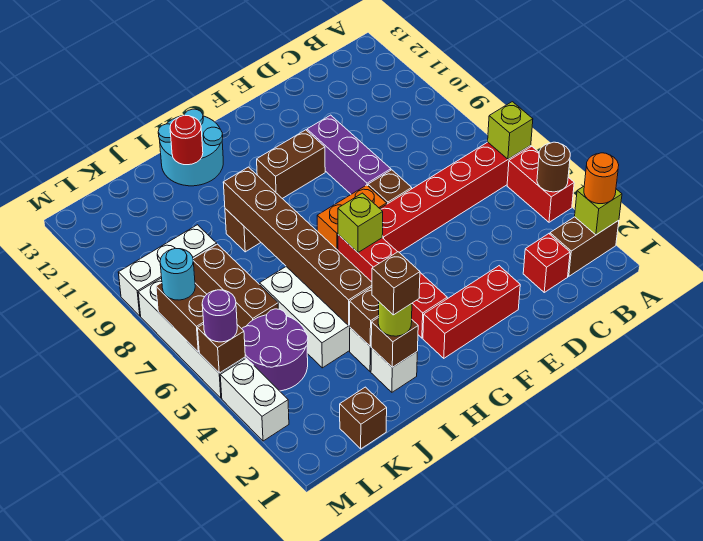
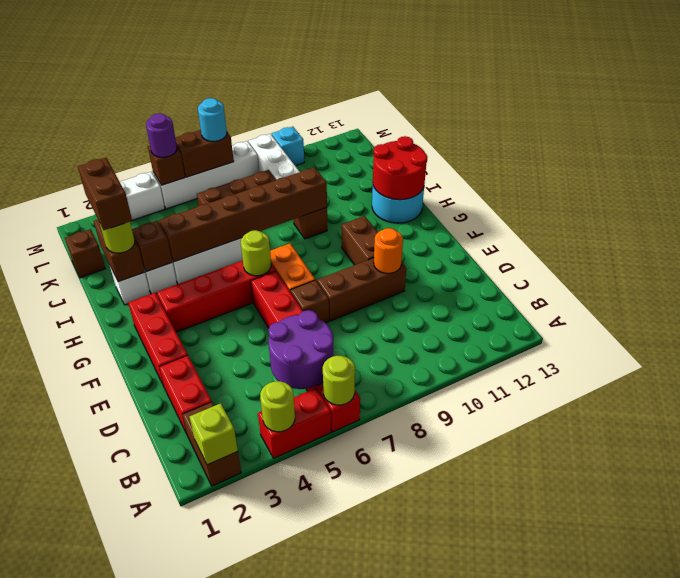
orange round brick A2 level 3 -> orange round brick E10 level 2
brown round brick A4 level 2 -> lime round brick A4 level 2
lime brick A6 level 2 -> lime round brick A6 level 2
red brick C2 level 1 -> red brick C2:D2 level 1
purple brick E8:E10 level 1 -> brown brick E8:E10 level 1
lime brick G6 level 2 -> lime round brick G6 level 2
brown brick I2 level 2 -> brown brick I2:J2 level 2
brown brick I2 level 4 -> brown brick I2:J2 level 4
red round brick I12 level 2 -> red round brick H12:I13 level 2
purple round brick K4:L5 level 1 -> purple round brick B5:C6 level 2
none -> cyan brick M10 level 1

